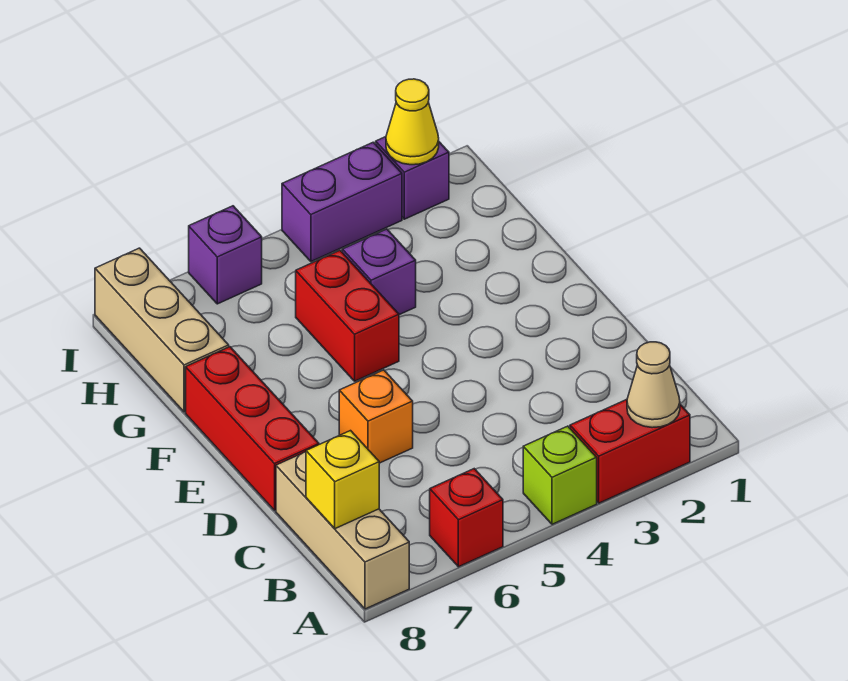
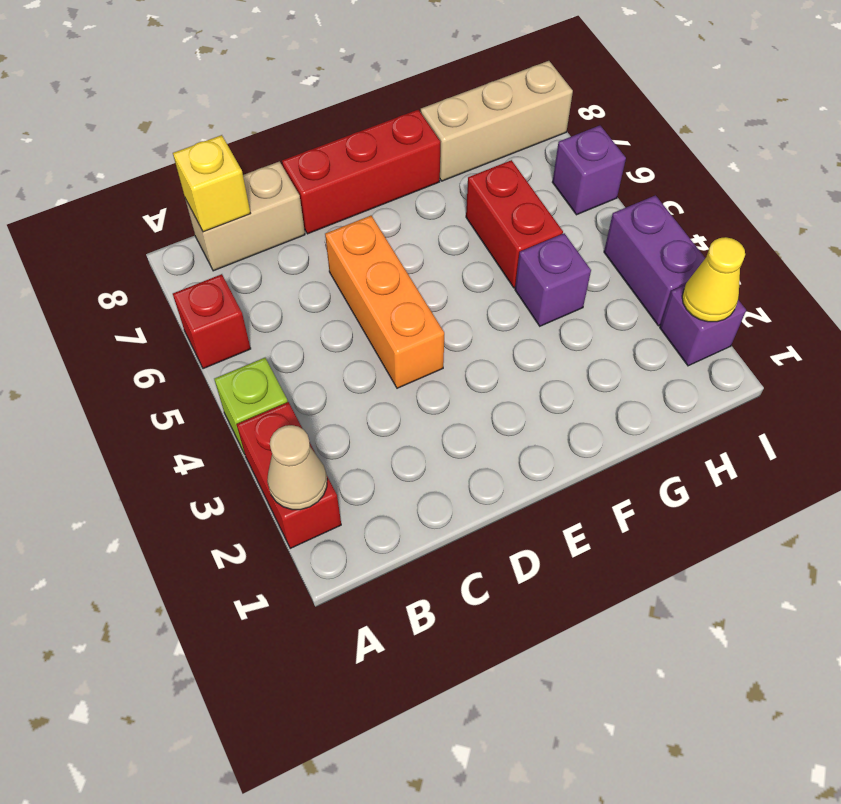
tan brick A8:C8 level 1 -> tan brick B8:C8 level 1
orange brick D6 level 1 -> orange brick D4:D6 level 1
red brick F5:G5 level 1 -> red brick G5:G6 level 1

